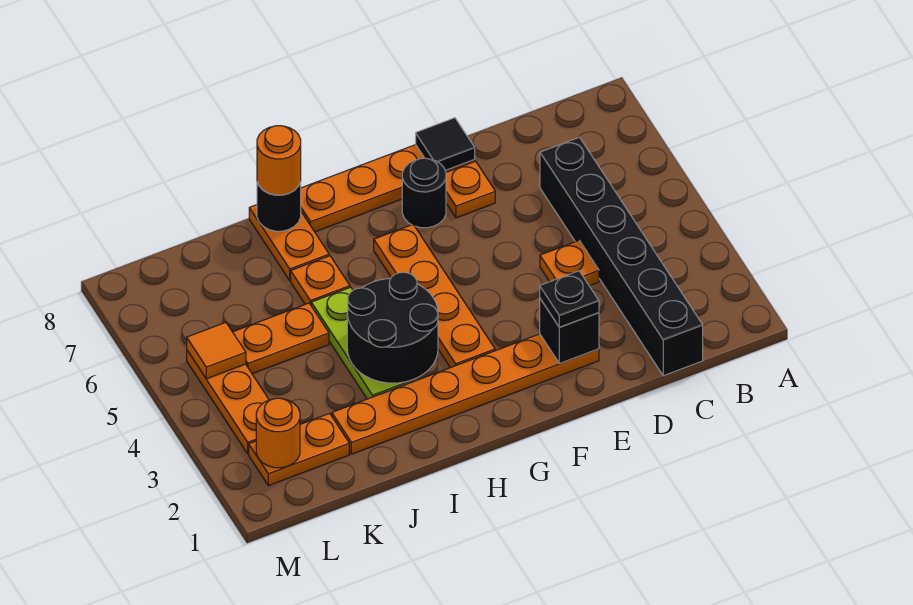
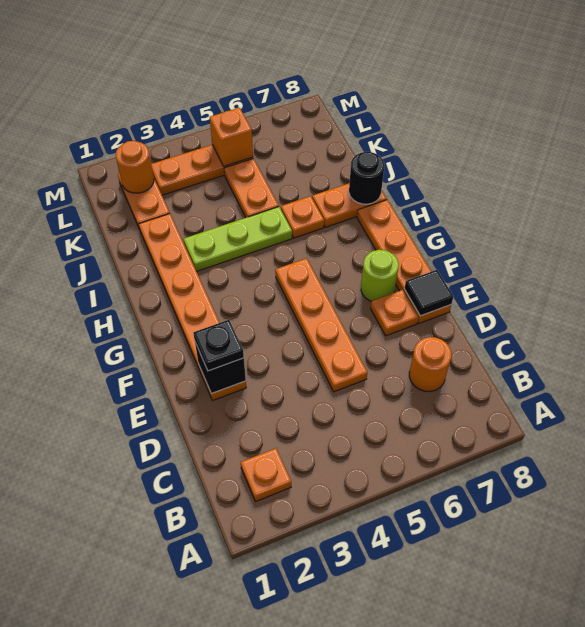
black brick C1:C6 level 1 -> none
orange plate D4 level 1 -> orange plate B2 level 1
black round brick F7 level 1 -> lime round brick F7 level 1
orange plate G3:G6 level 1 -> orange plate D5:G5 level 1
black round brick H3:I4 level 2 -> none
orange round brick I8 level 3 -> orange round brick C7 level 1
orange tile L5 level 2 -> orange brick L5 level 2

